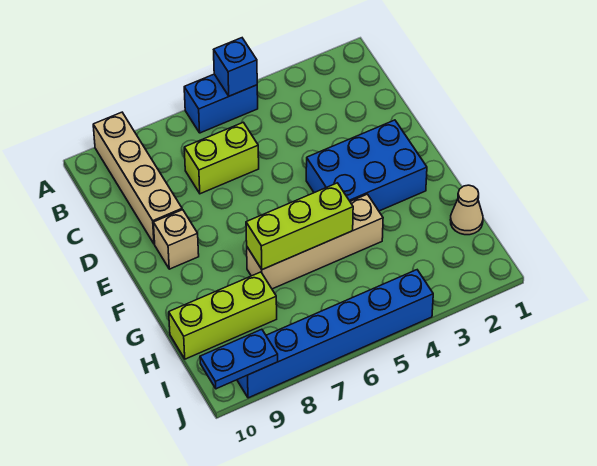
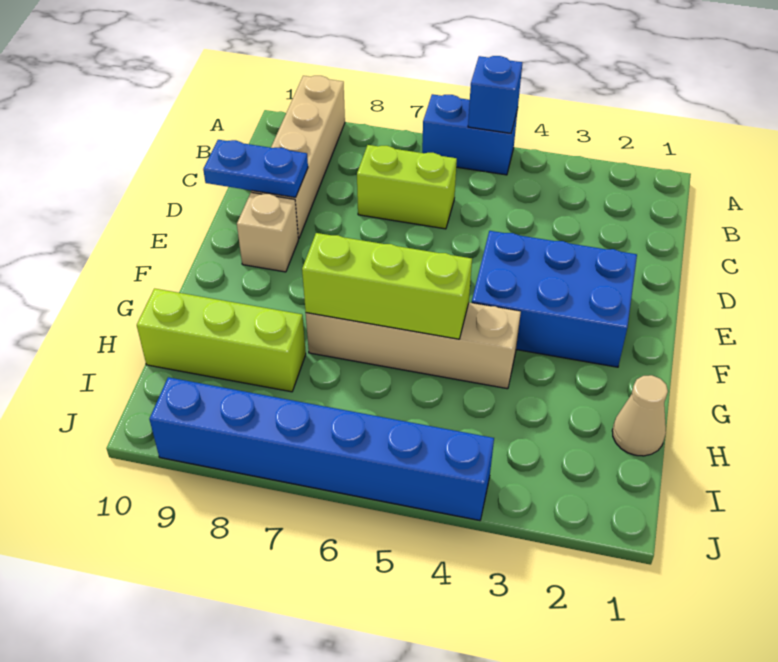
blue plate J9:J10 level 2 -> blue plate D9:D10 level 2

